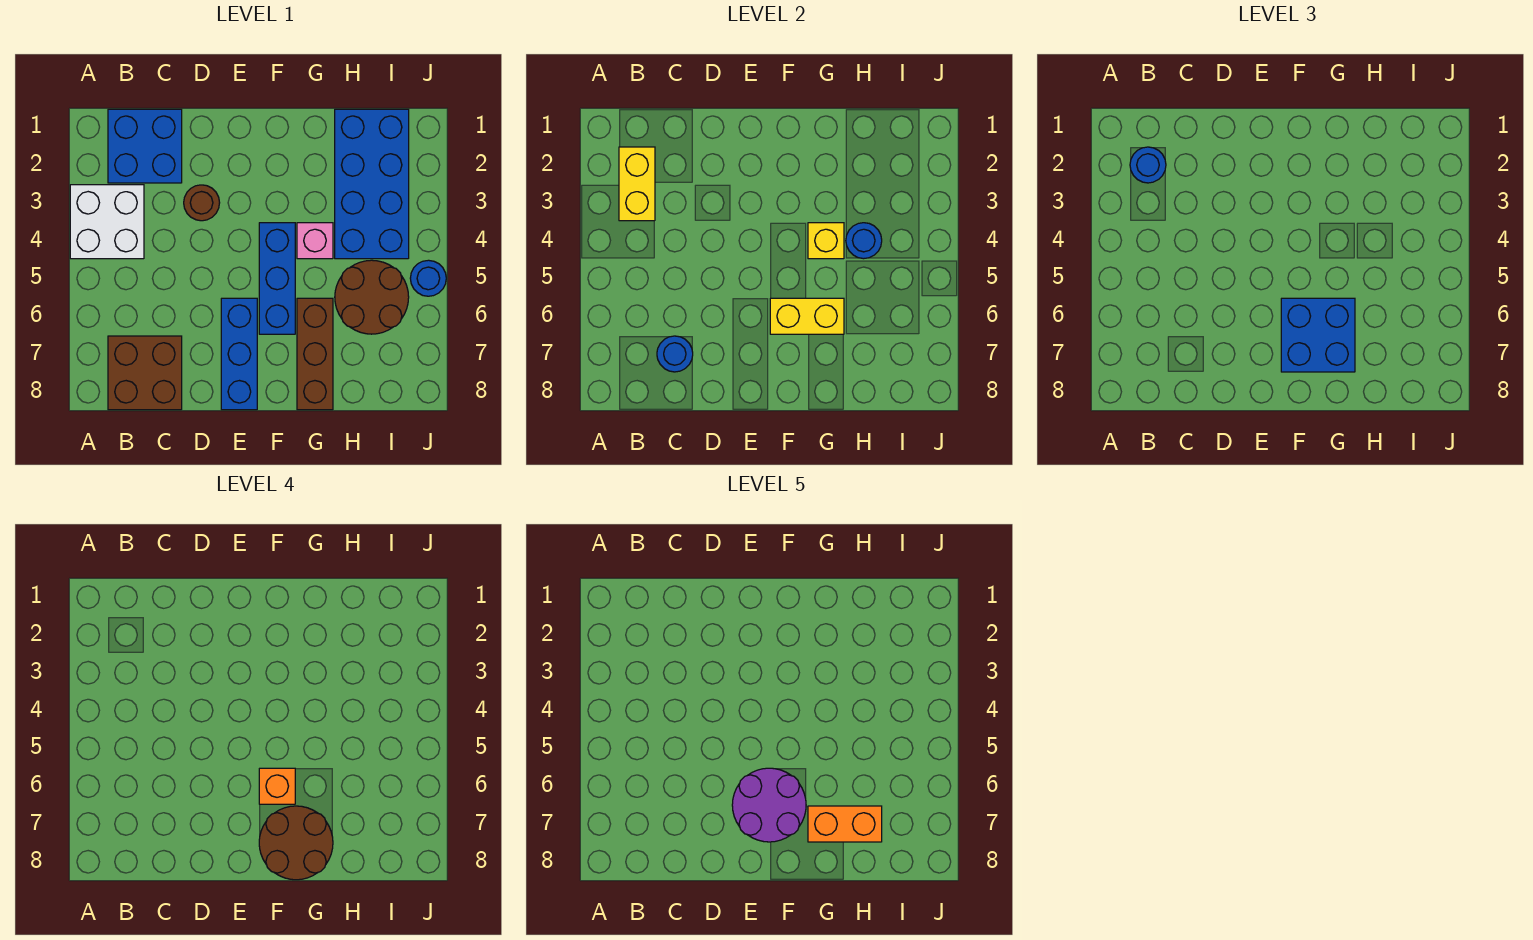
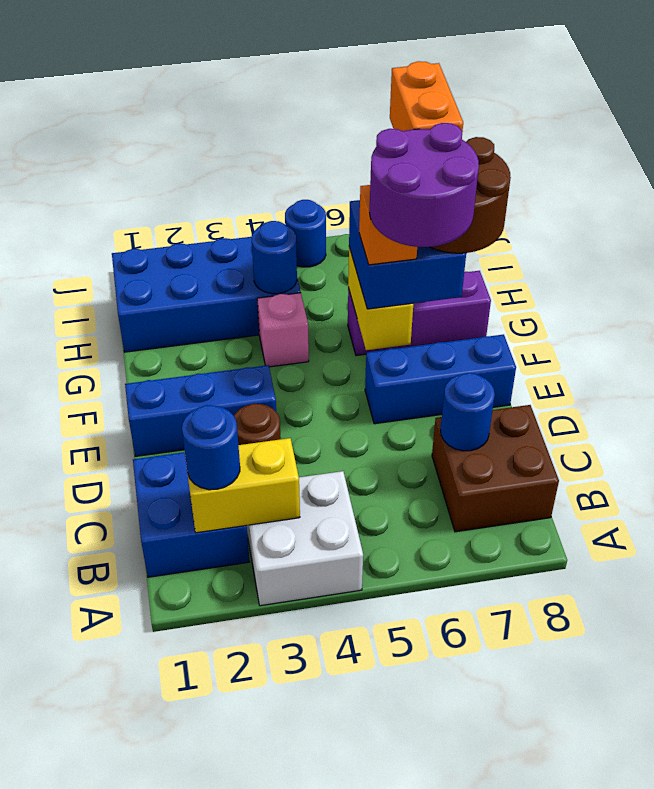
blue brick F4:F6 level 1 -> blue brick E1:E3 level 1
yellow brick G4 level 2 -> none
brown brick G6:G8 level 1 -> purple brick G6:G8 level 1
brown round brick H5:I6 level 1 -> none

